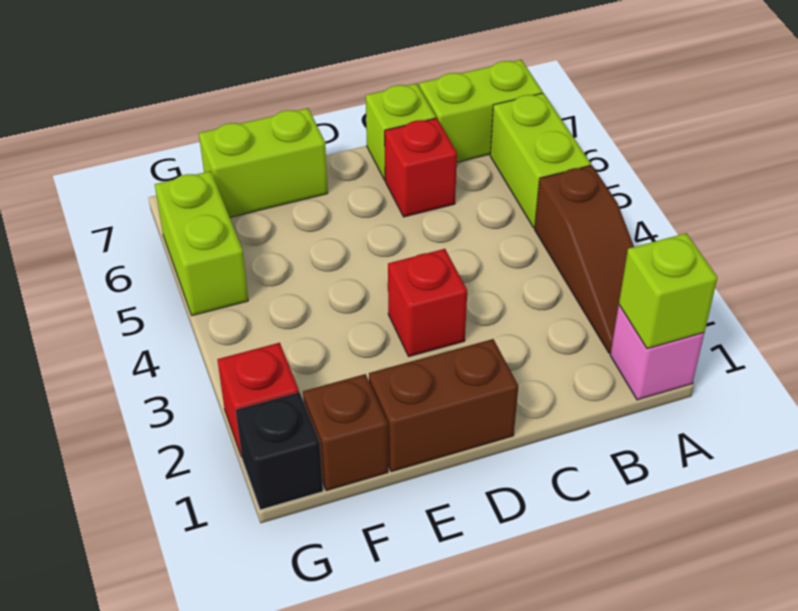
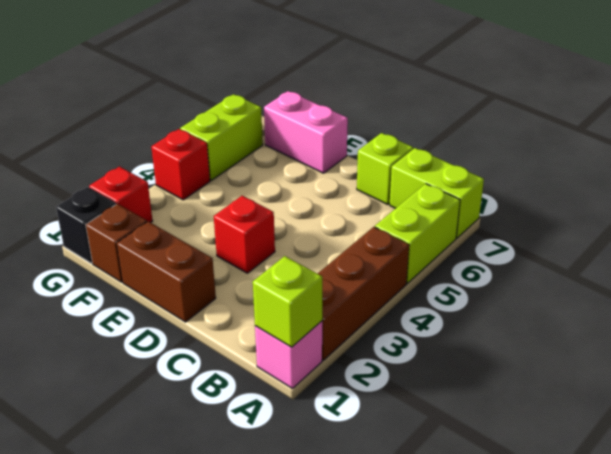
brown slope A2:A4 level 1 top 4 -> brown brick A2:A4 level 1
red brick C6 level 1 -> red brick G4 level 1
lime brick E7:F7 level 1 -> pink brick E7:F7 level 1

